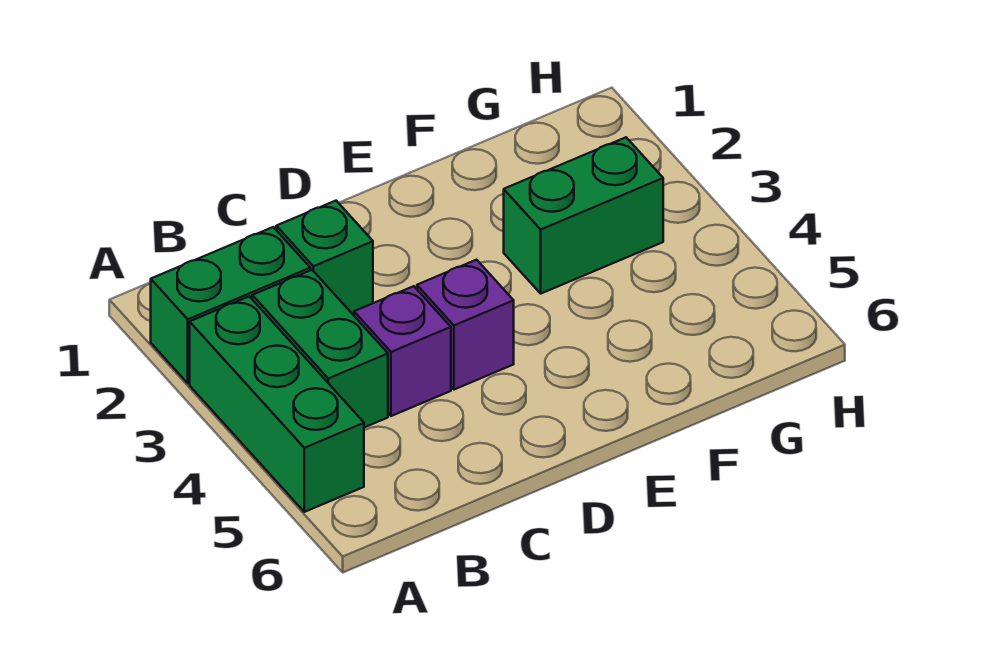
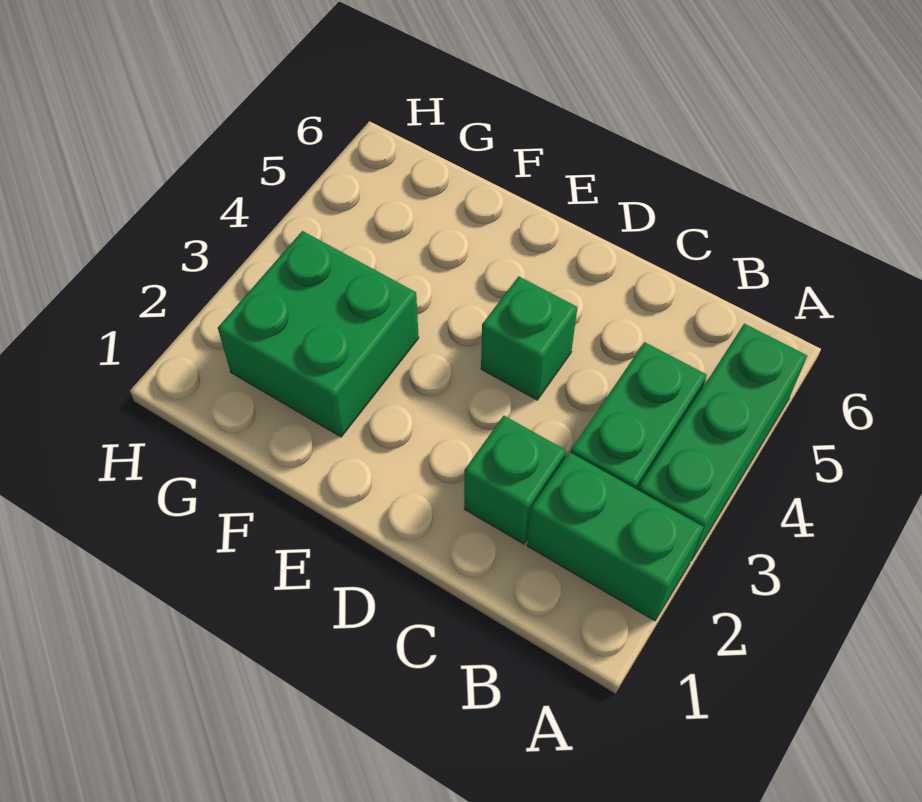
purple brick C4 level 1 -> none
purple brick D4 level 1 -> green brick D4 level 1
green brick F3:G3 level 1 -> green brick F2:G3 level 1

